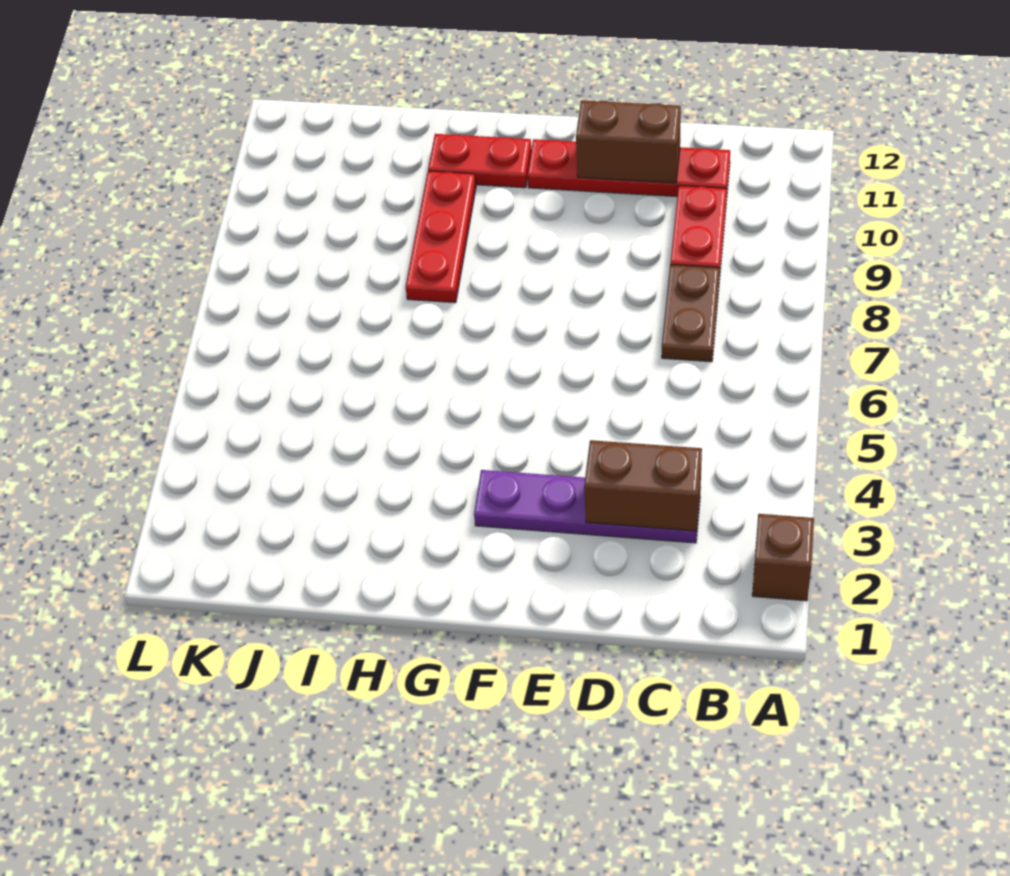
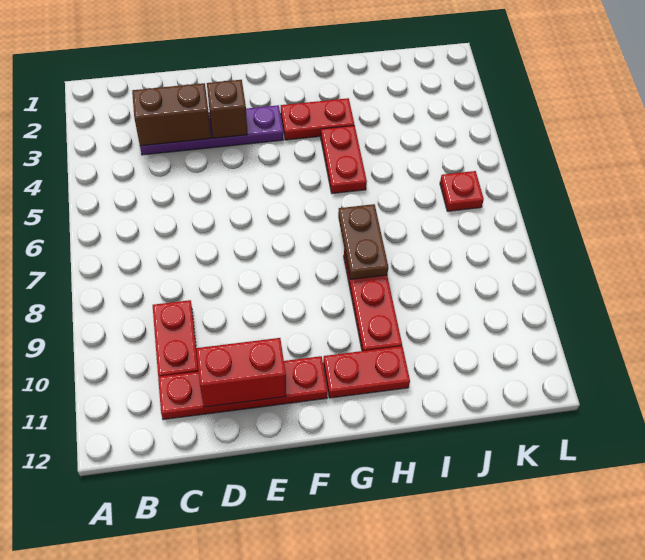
brown brick A2 level 1 -> brown brick E3 level 2
brown plate C7:C8 level 1 -> brown plate H7:H8 level 2
brown brick D11:E11 level 2 -> red brick D11:E11 level 2
none -> red plate G3:H3 level 1
none -> red plate H4:H5 level 1
none -> red plate K6 level 1

